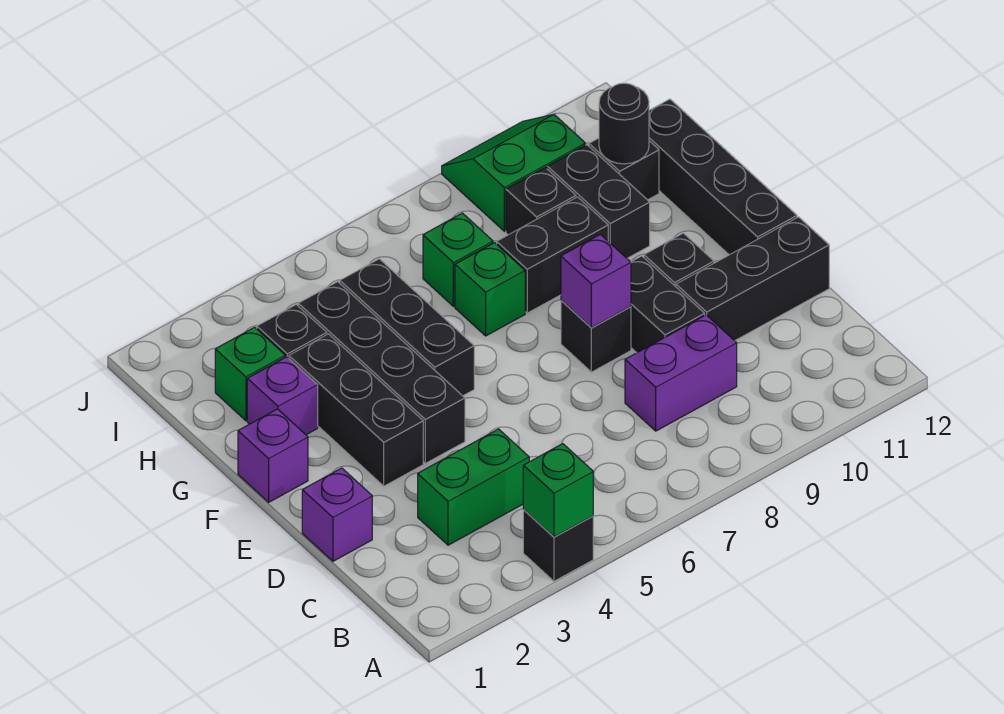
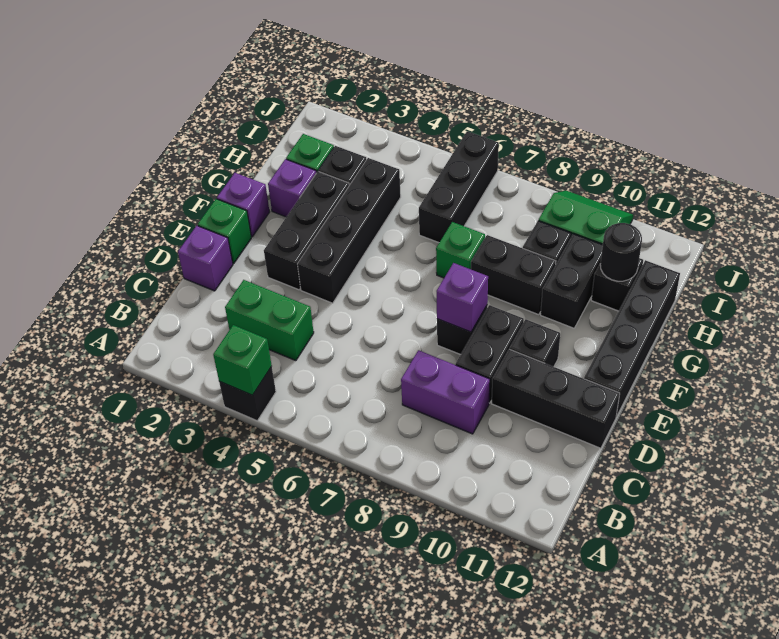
black brick F5:H5 level 1 -> black brick H6:J6 level 1
green brick H7 level 1 -> green brick E1 level 1

